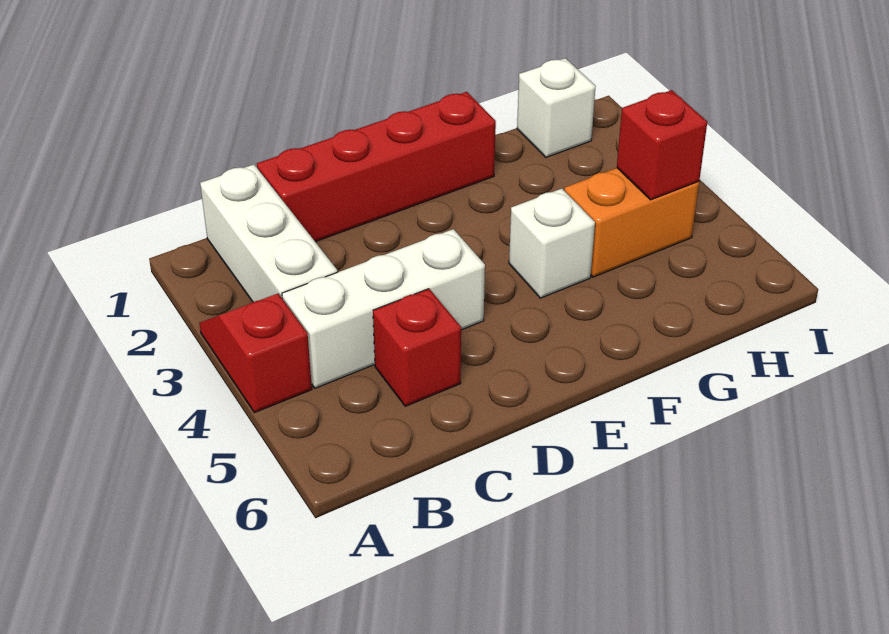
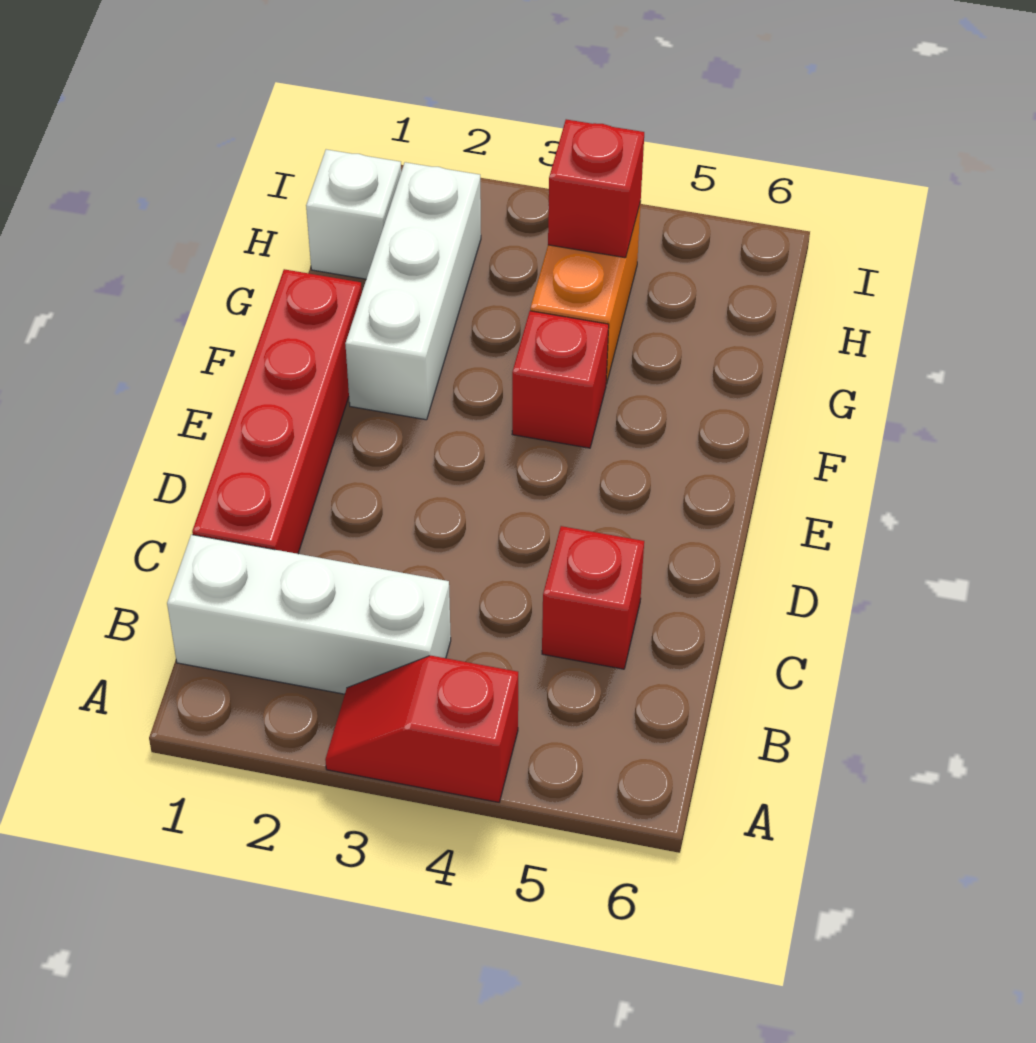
white brick B4:D4 level 1 -> white brick F2:H2 level 1
white brick F4 level 1 -> red brick F4 level 1

